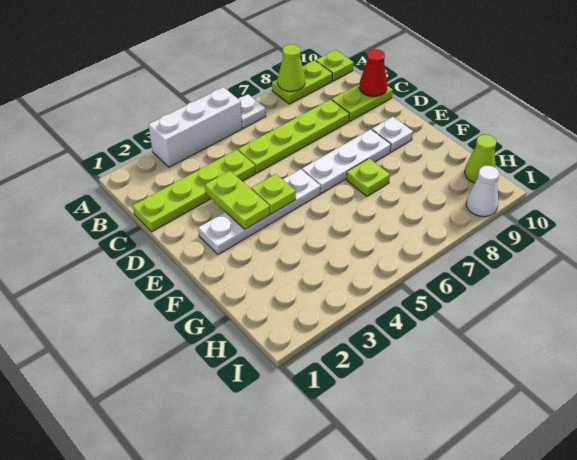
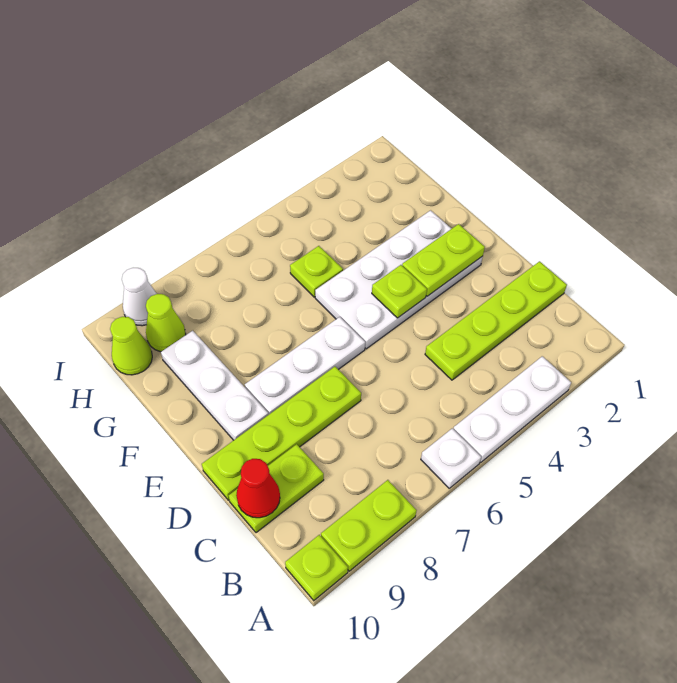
white brick A3:A5 level 1 -> white plate A3:A5 level 1
lime cone A8 level 2 -> lime cone H9 level 1
lime plate C5:C8 level 1 -> lime plate D7:D10 level 1
lime plate D3:E3 level 2 -> lime plate E2:E3 level 2
white plate E2:E5 level 1 -> white plate E2:F5 level 1
white plate E9 level 1 -> white plate E9:G9 level 1
lime plate F7 level 1 -> lime plate G5 level 1

